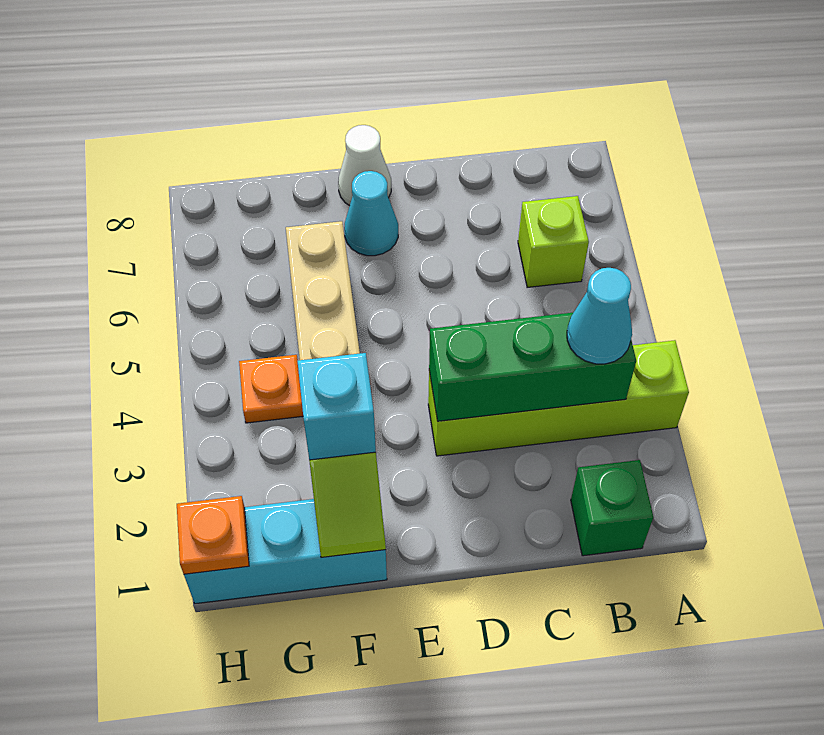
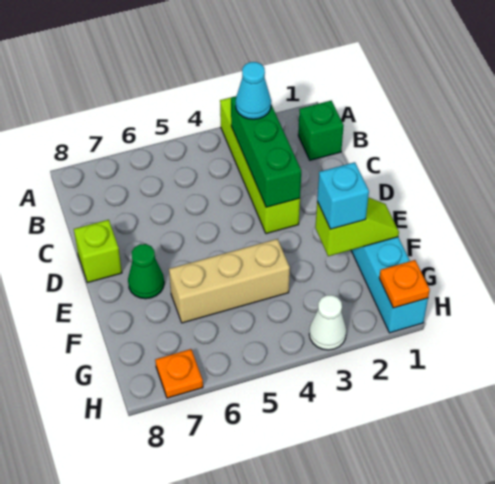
lime brick B6 level 1 -> lime brick D8 level 1
cyan cone E7 level 1 -> green cone E7 level 1
white cone E8 level 1 -> white cone H3 level 1
orange plate G4 level 1 -> orange plate H7 level 1

